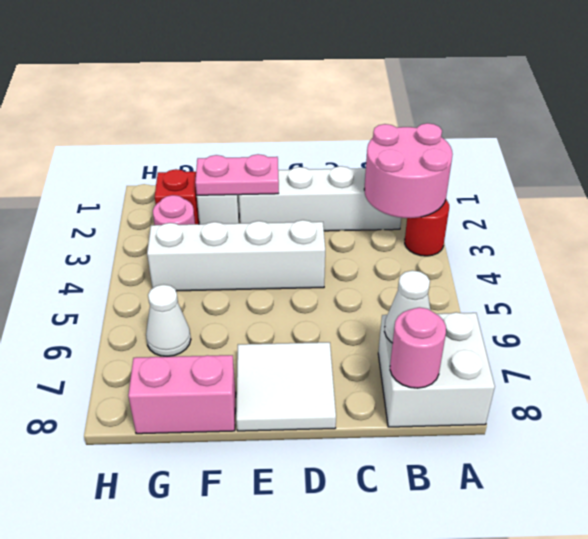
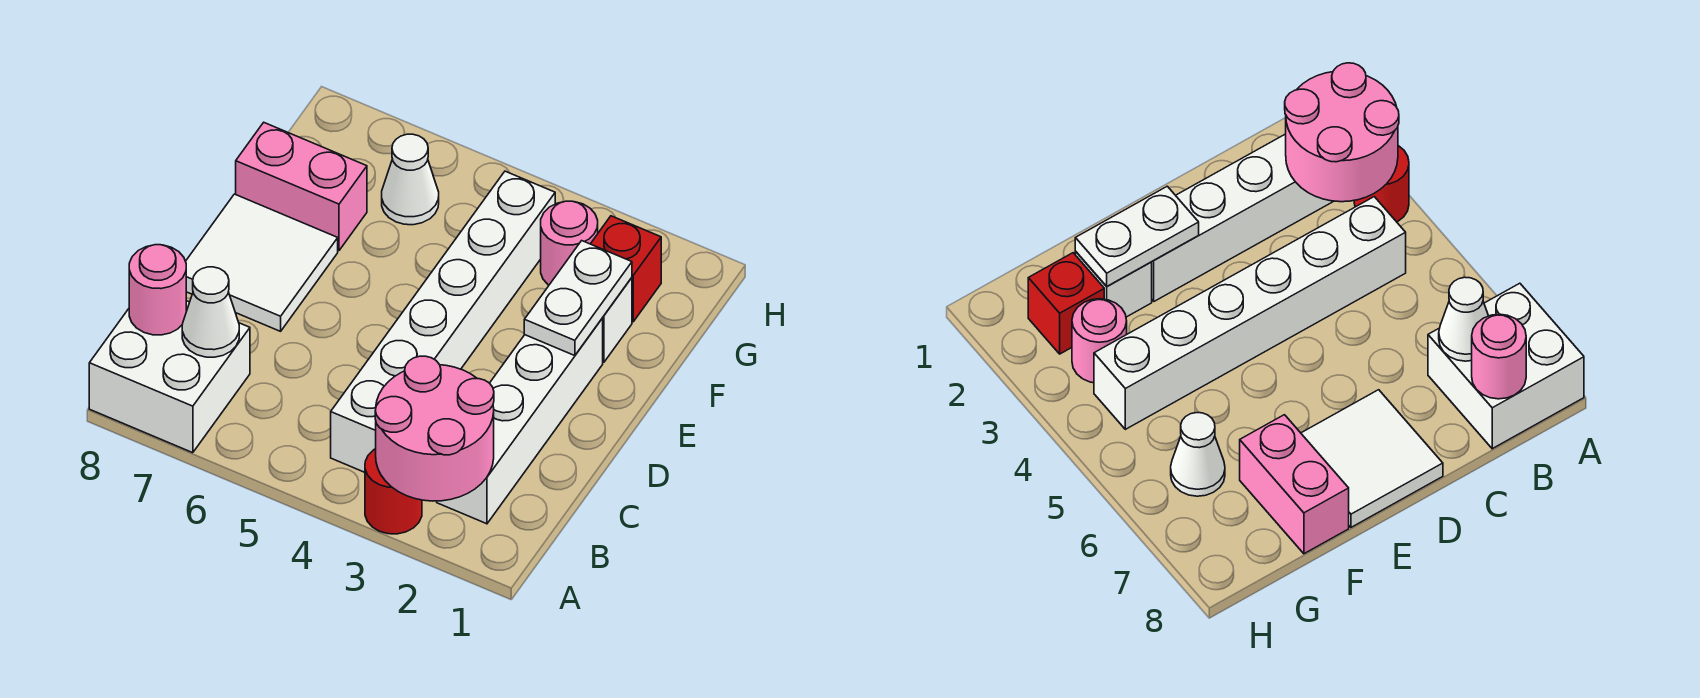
white brick D4:G4 level 1 -> white brick B4:G4 level 1
pink plate E2:F2 level 2 -> white plate E2:F2 level 2
pink brick F8:G8 level 1 -> pink brick F7:F8 level 1

